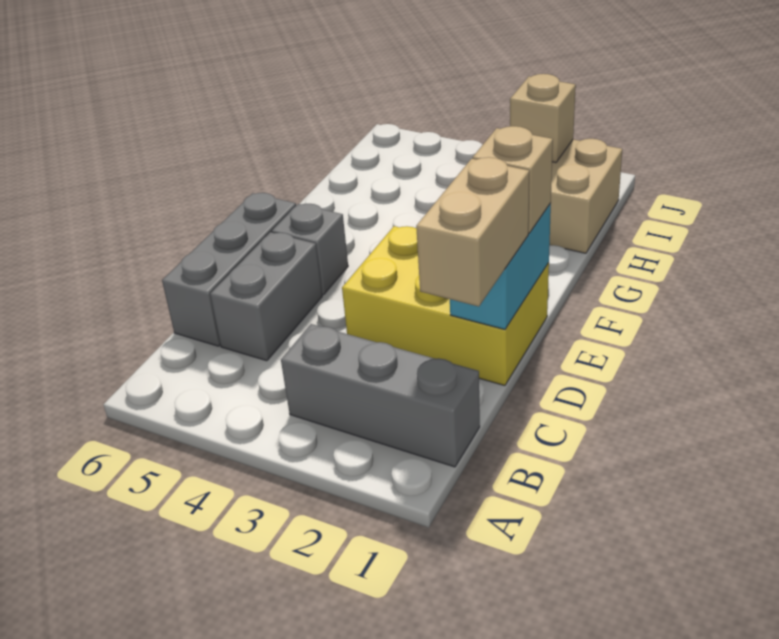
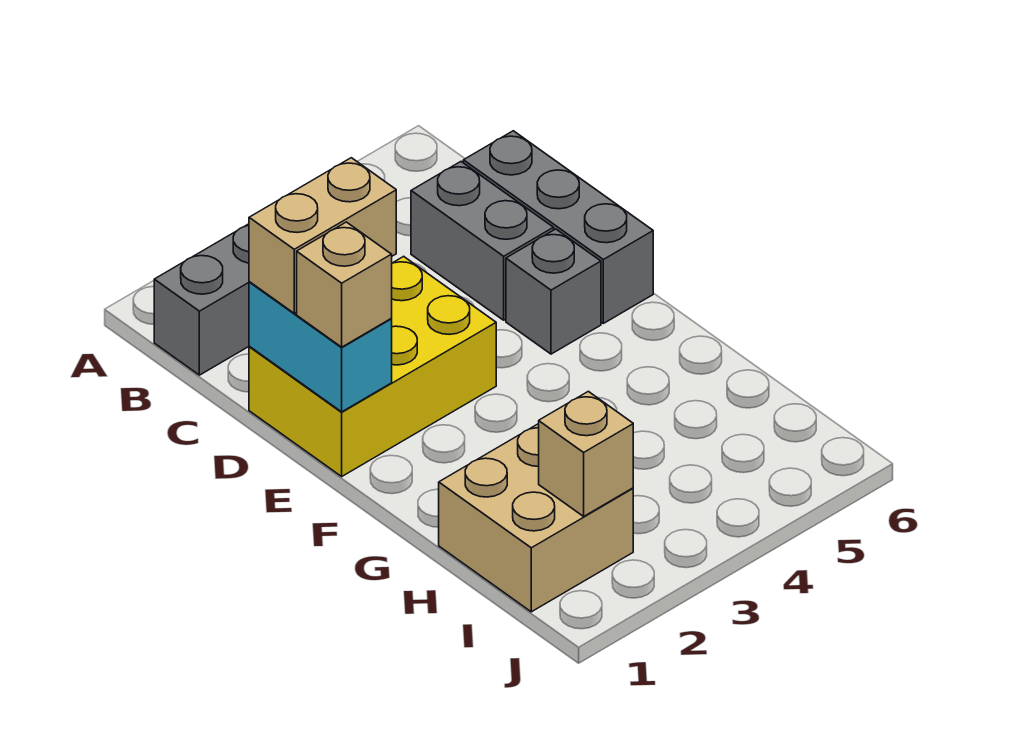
tan brick C1:D1 level 3 -> tan brick D1:D2 level 3

